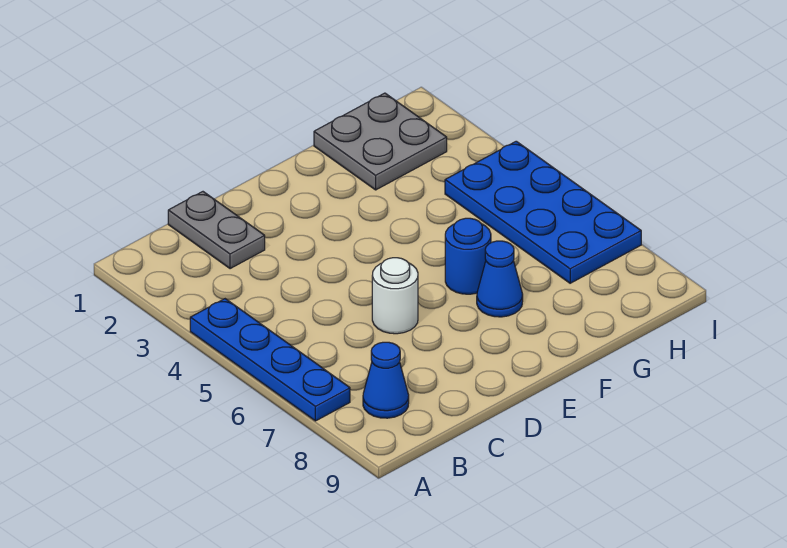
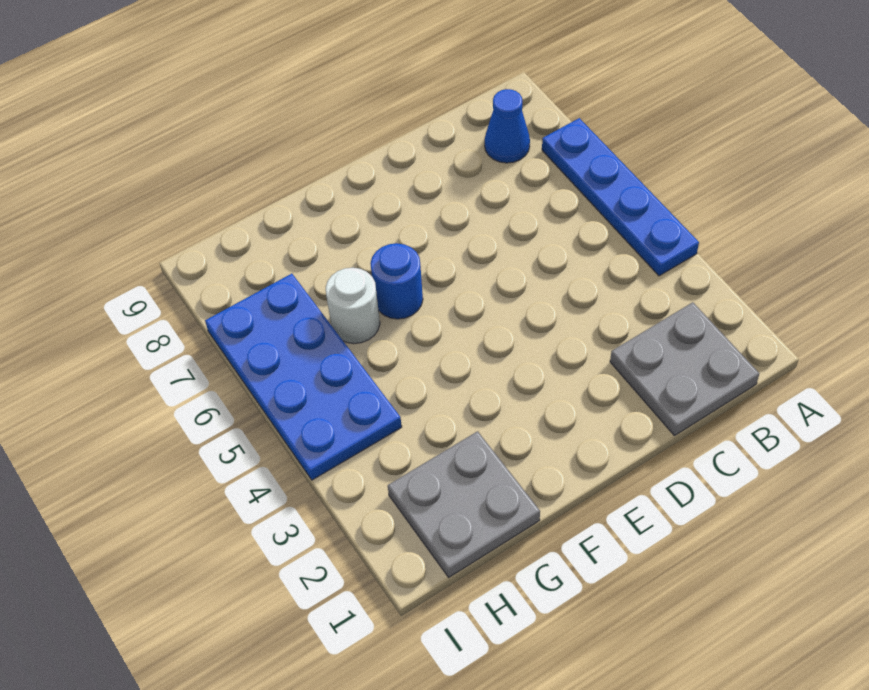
grey plate C1:C2 level 1 -> grey plate B1:C2 level 1
white round brick D6 level 1 -> white round brick G6 level 1
blue cone F7 level 1 -> none

